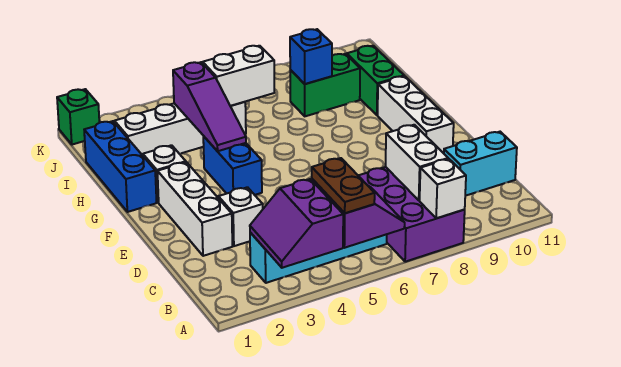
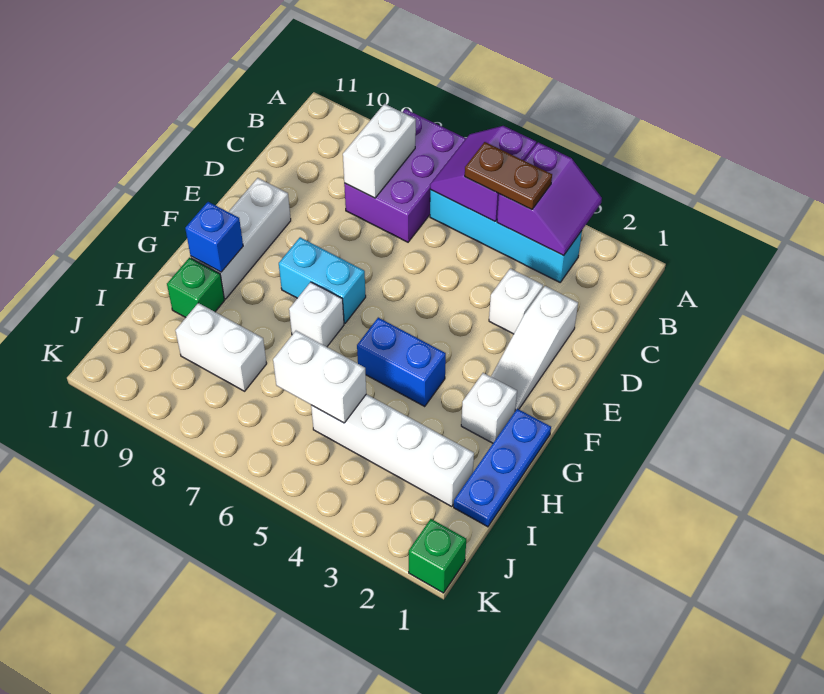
brown plate A5:B5 level 3 -> brown plate B4:B5 level 3
white brick A8 level 2 -> white brick G7 level 1
cyan brick C10:C11 level 1 -> cyan brick F7:F8 level 1
white brick D2:F2 level 1 -> white slope D2:F2 level 1 top D
blue brick F4:G4 level 1 -> blue brick G4:G5 level 1
blue brick G1:I1 level 1 -> blue plate G1:I1 level 1
purple slope G4:I4 level 2 top I -> none
green brick H10:I10 level 1 -> green brick H10 level 1
green brick I8:I9 level 1 -> white brick I8:I9 level 1
blue brick I8 level 2 -> blue brick G10 level 2

